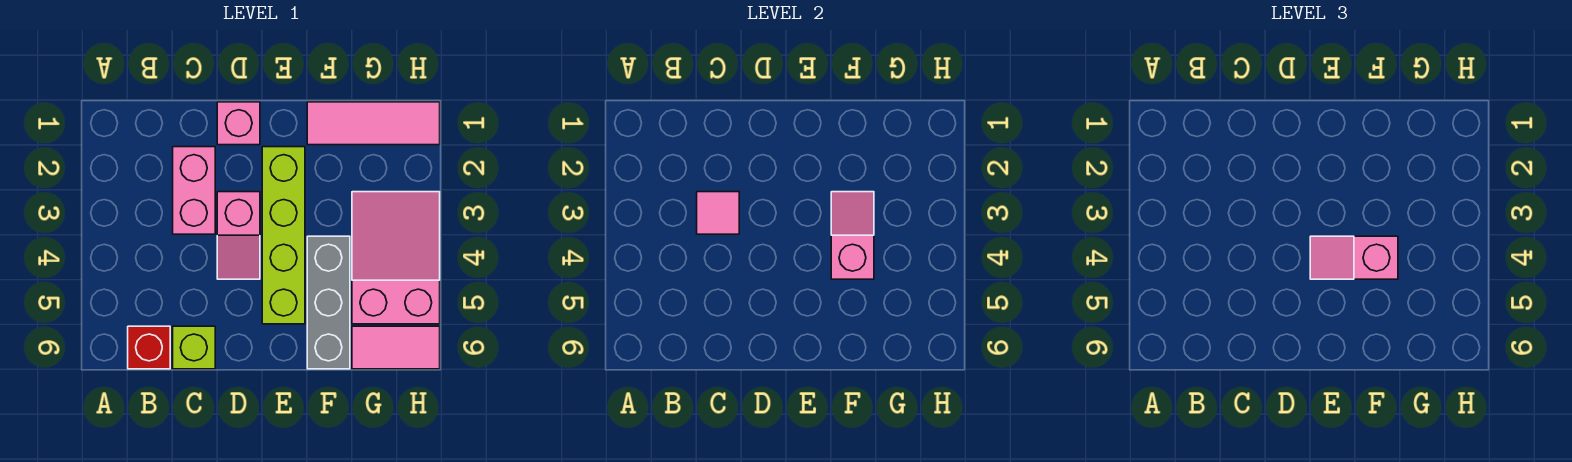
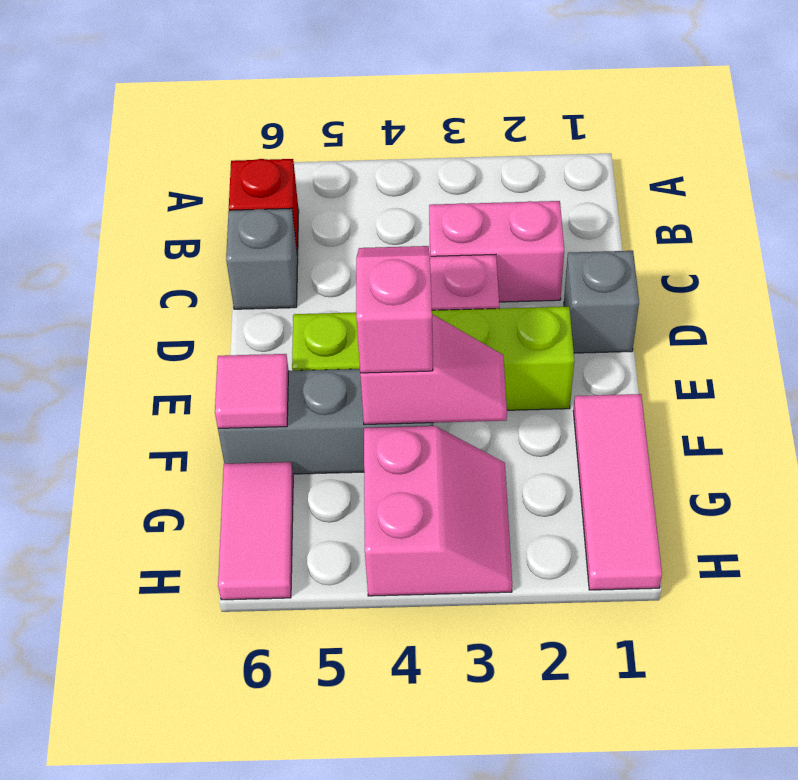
pink tile C3 level 2 -> pink tile F6 level 2
lime brick C6 level 1 -> grey brick C6 level 1
pink brick D1 level 1 -> grey brick D1 level 1
pink slope G3:H5 level 1 top 5 -> pink slope G3:H4 level 1 top 4

